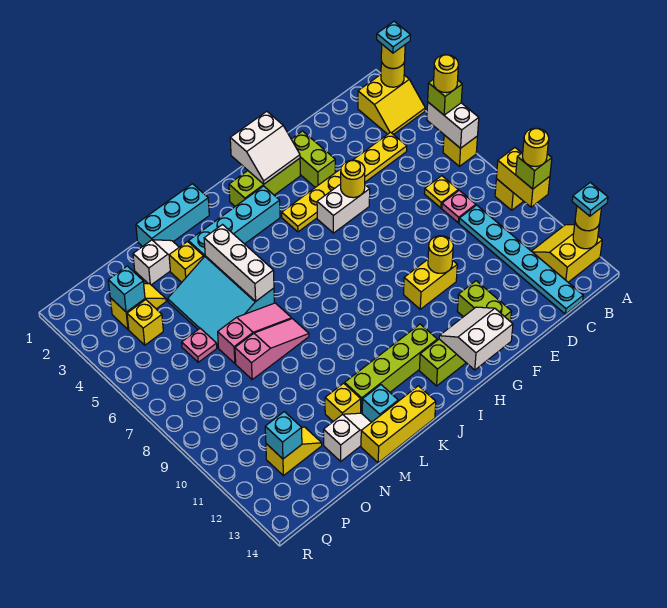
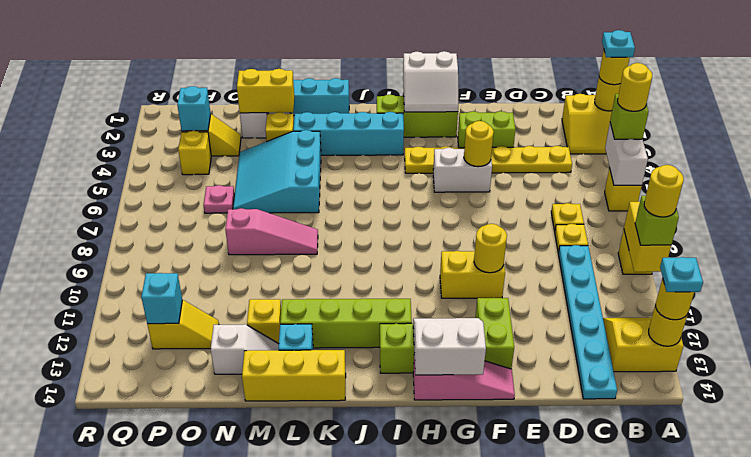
pink plate C8 level 1 -> yellow plate C8 level 1
lime brick F2:F3 level 1 -> lime brick E3:F3 level 1
white brick L4:L6 level 2 -> none
pink slope L7:N7 level 1 top N -> pink slope F14:H14 level 1 top H
none -> yellow brick M2:N2 level 2

